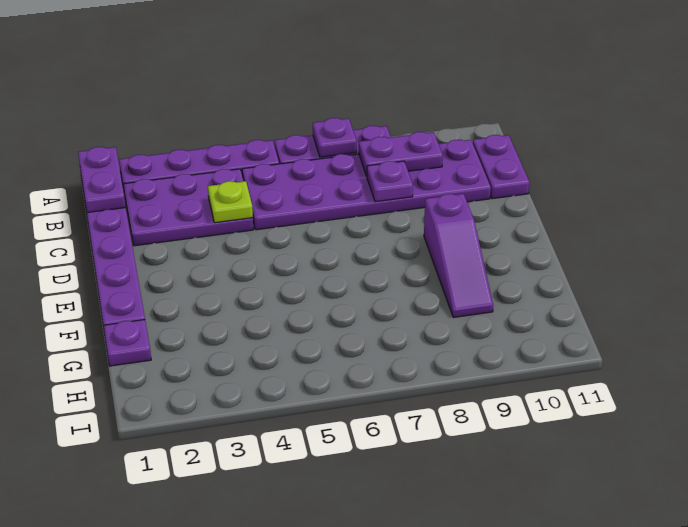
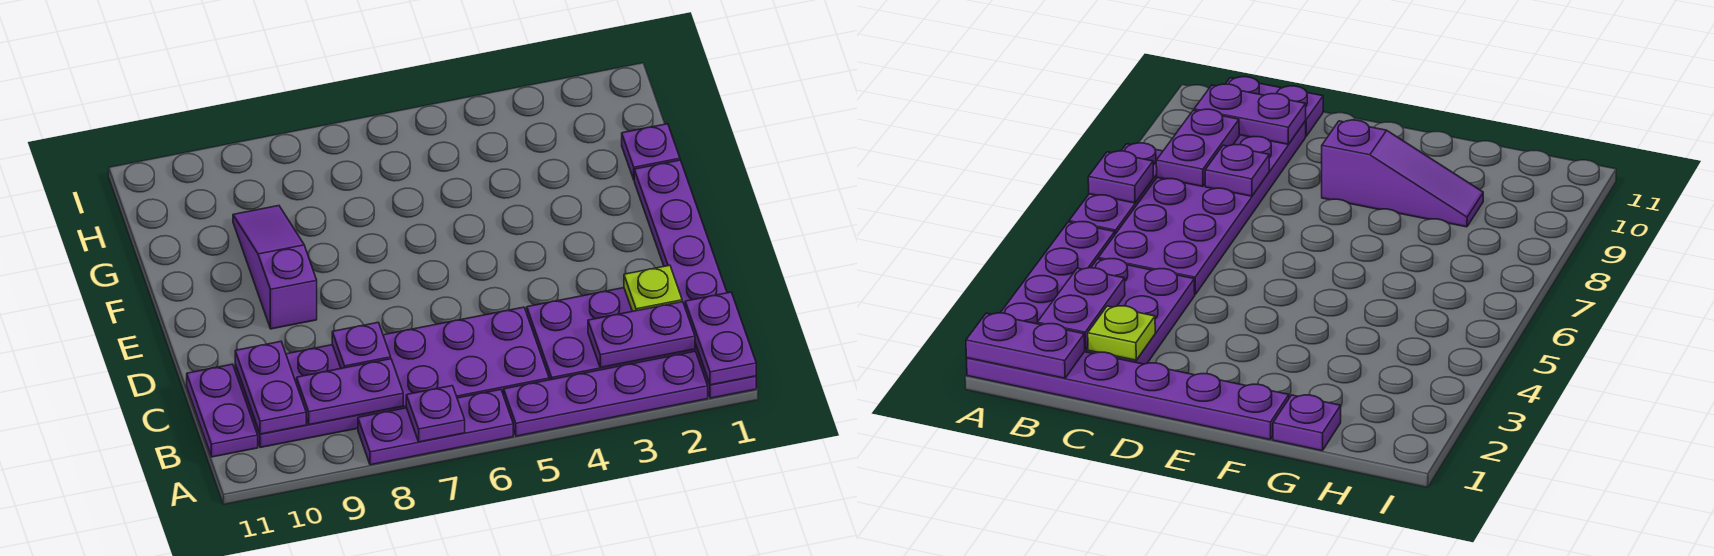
none -> purple plate B2:B3 level 2
none -> purple plate B10:C10 level 2
lime plate C4 level 2 -> lime plate C2 level 2

